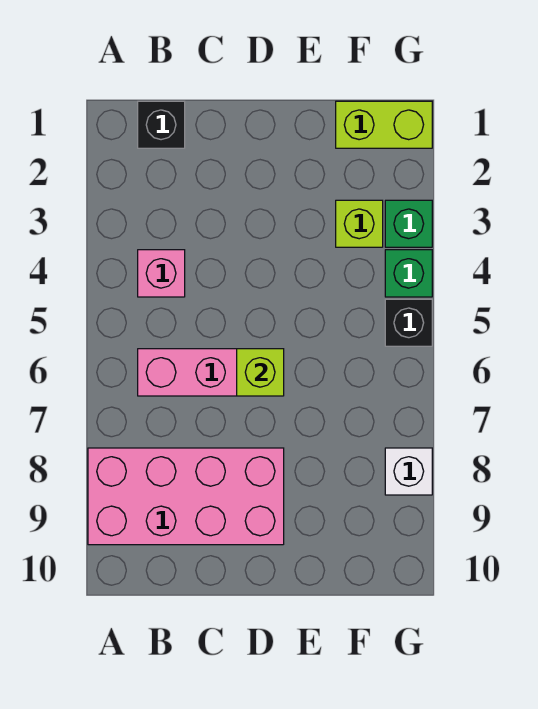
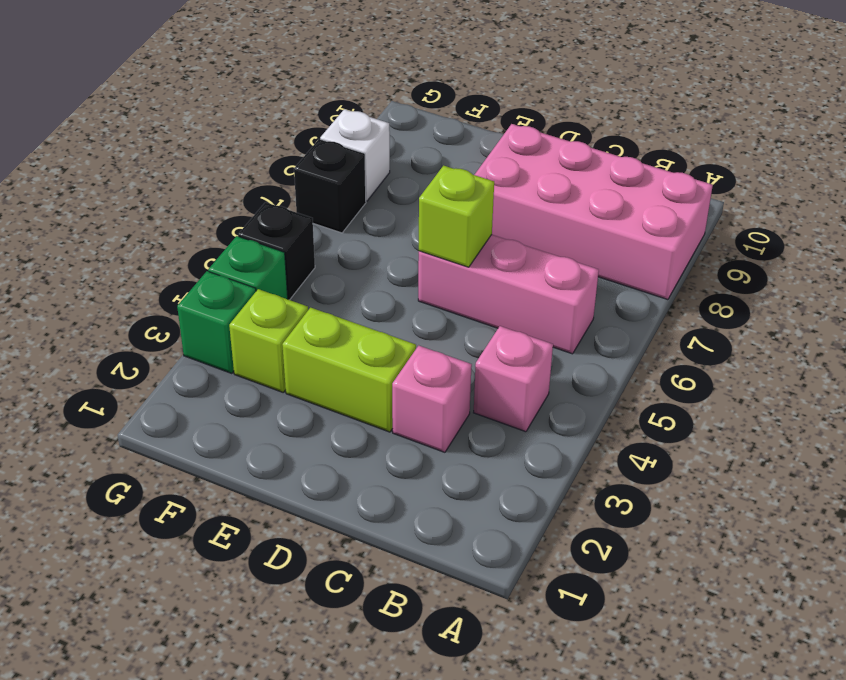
black brick B1 level 1 -> black brick G7 level 1
none -> pink brick C3 level 1
lime brick F1:G1 level 1 -> lime brick D3:E3 level 1

